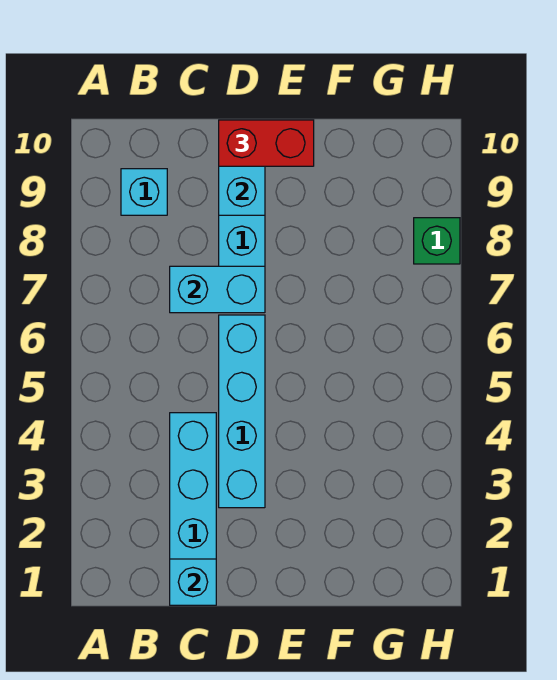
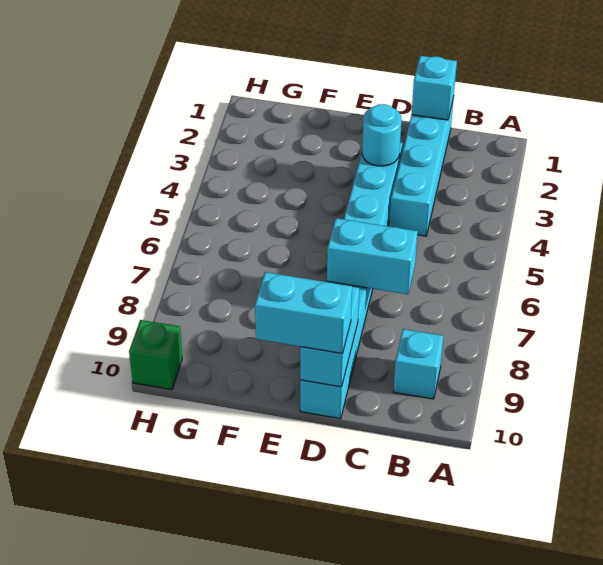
none -> cyan round brick D3 level 2
red brick D10:E10 level 3 -> cyan brick D10:E10 level 3
green brick H8 level 1 -> green brick H10 level 1

